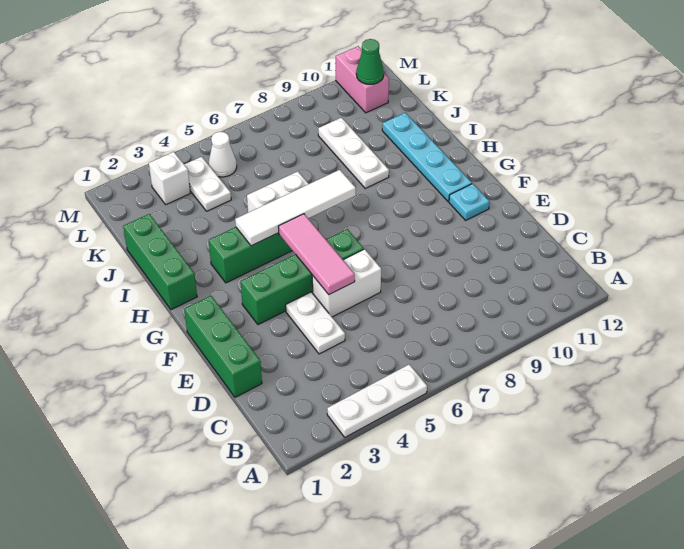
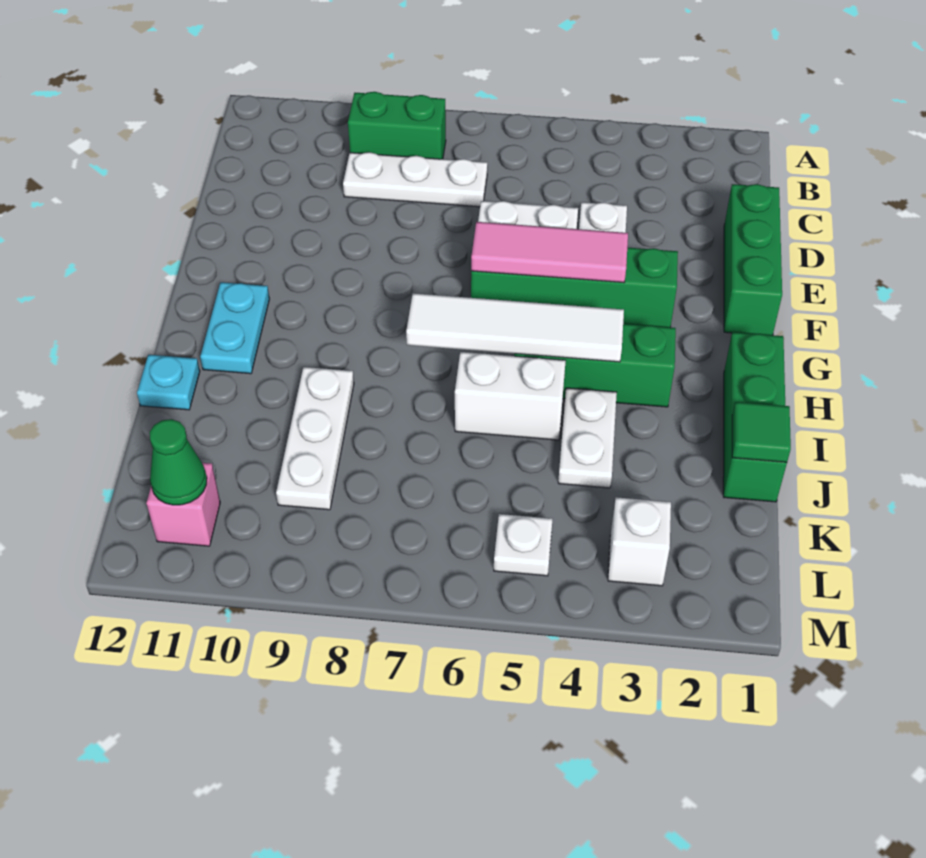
white plate A3:A5 level 1 -> white plate C7:C9 level 1
none -> green brick B8:B9 level 1
pink tile E5:G5 level 2 -> pink tile F4:F6 level 2
cyan plate F11 level 1 -> cyan plate I12 level 1
cyan plate G11:J11 level 1 -> cyan plate G11:H11 level 1
none -> green tile J1 level 2
white plate K4:L4 level 1 -> white plate I4:J4 level 1
white cone L5 level 1 -> white plate L5 level 1
pink brick L11:M11 level 1 -> pink brick L11 level 1

